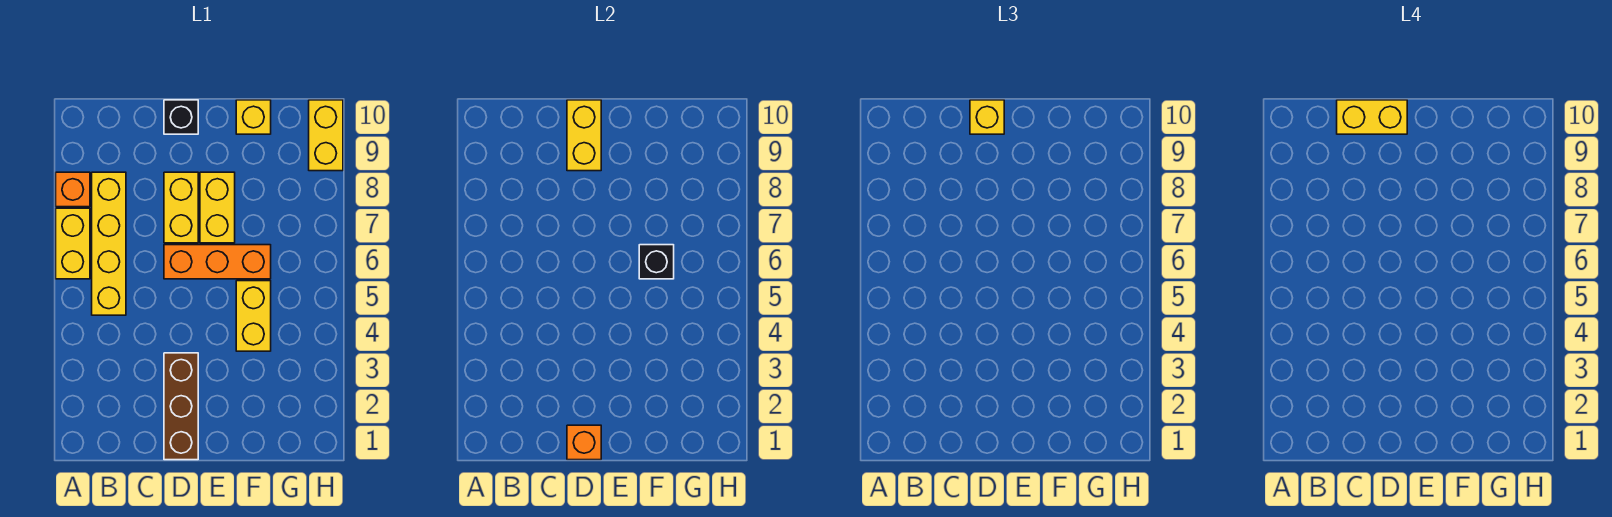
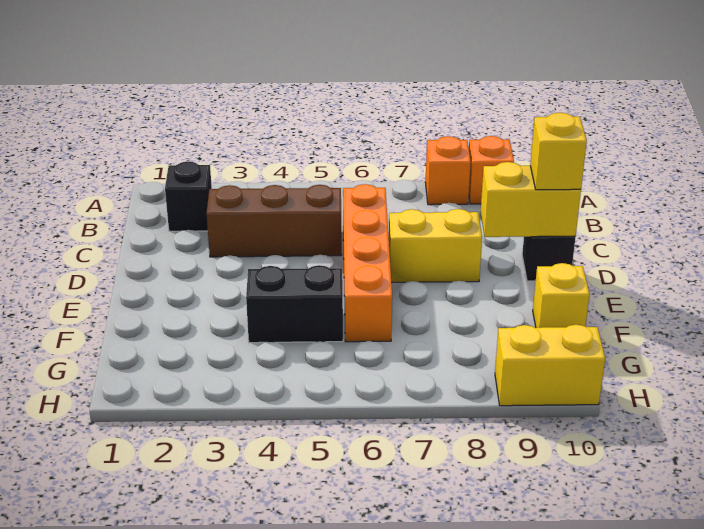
yellow brick A6:A7 level 1 -> none
yellow brick B5:B8 level 1 -> none
yellow brick C10:D10 level 4 -> none
brown brick D1:D3 level 1 -> brown brick C3:C5 level 1
orange brick D1 level 2 -> orange brick A9 level 1
orange brick D6:F6 level 1 -> orange brick C6:F6 level 1
yellow brick E7:E8 level 1 -> none
yellow brick F4:F5 level 1 -> black brick F4:F5 level 1
black brick F6 level 2 -> black brick B2 level 1

